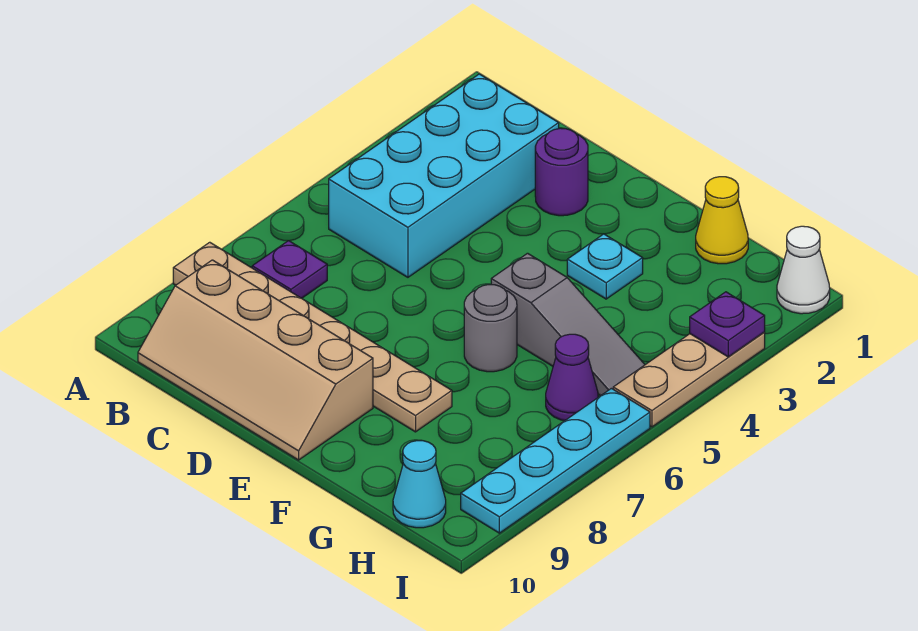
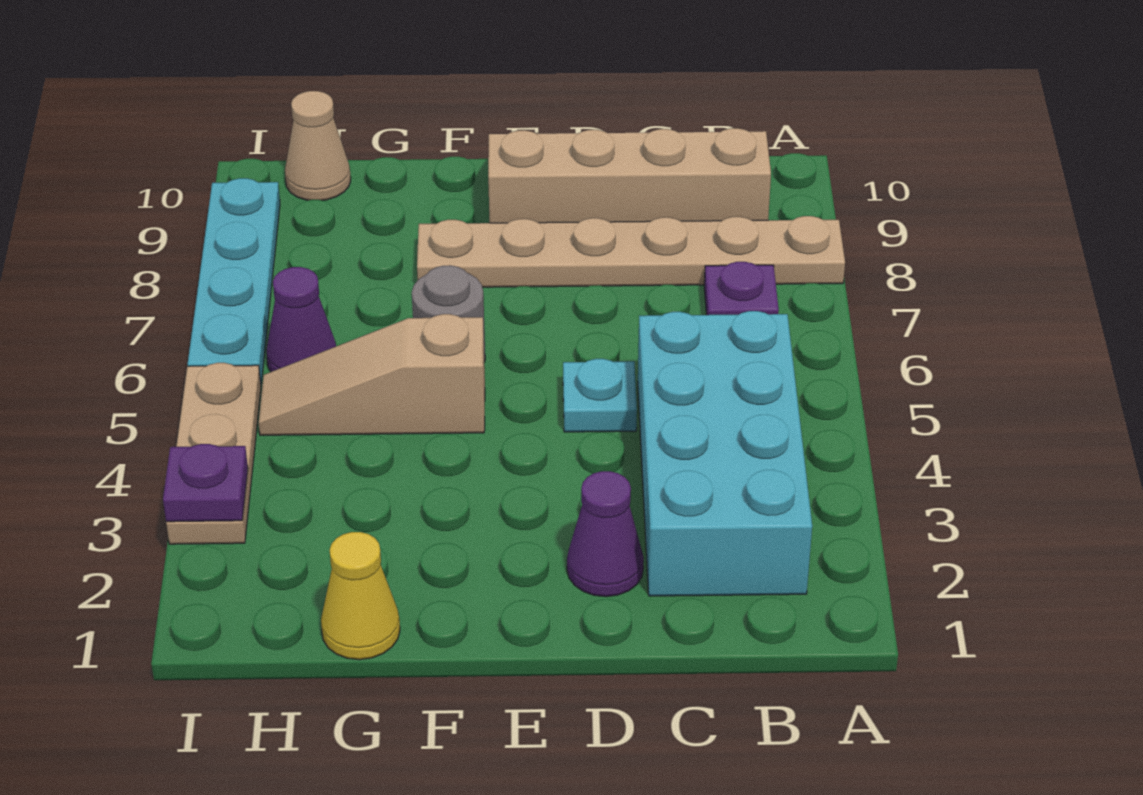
purple round brick D2 level 1 -> purple cone D2 level 1
cyan plate F3 level 1 -> cyan plate D5 level 1
grey slope F5:H5 level 1 top F -> tan slope F5:H5 level 1 top F
cyan cone H10 level 1 -> tan cone H10 level 1
white cone I1 level 1 -> none

